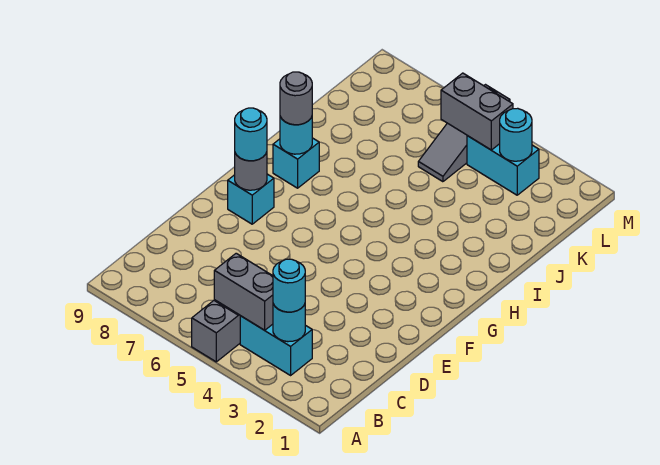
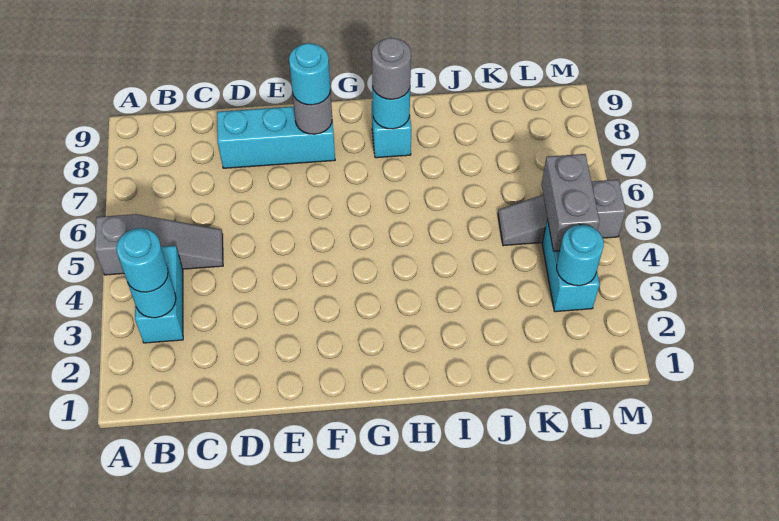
grey brick B4:B5 level 2 -> none
cyan brick F8 level 1 -> cyan brick D8:F8 level 1

